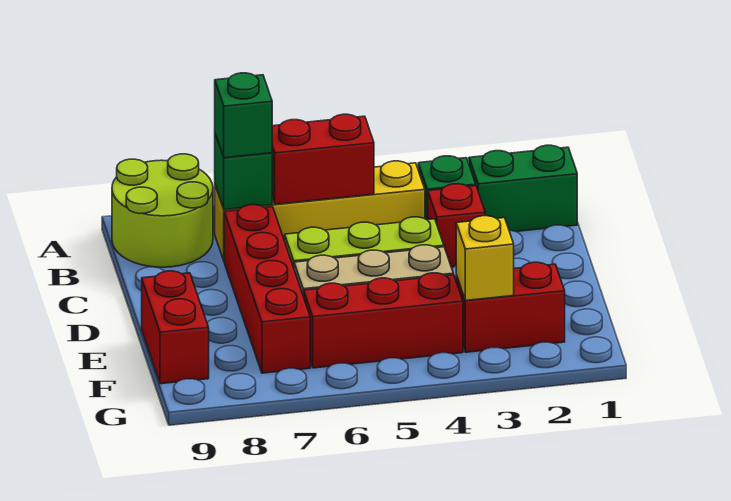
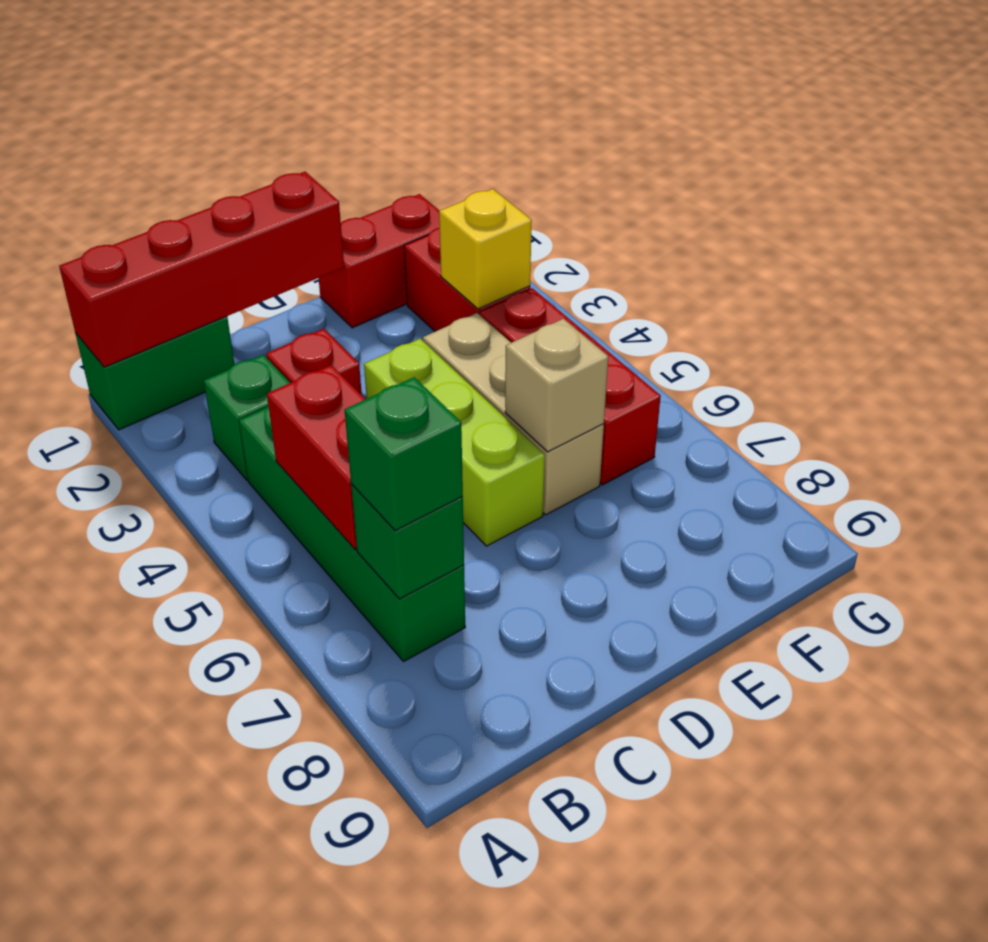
lime round brick A8:B9 level 1 -> none
green brick B1:B2 level 1 -> green brick A1:B1 level 1
yellow brick B4:B7 level 1 -> green brick B4:B7 level 1
red brick C7:F7 level 1 -> red brick A1:D1 level 2
none -> tan brick E6 level 2
red brick E9:F9 level 1 -> red brick E1:F1 level 1

